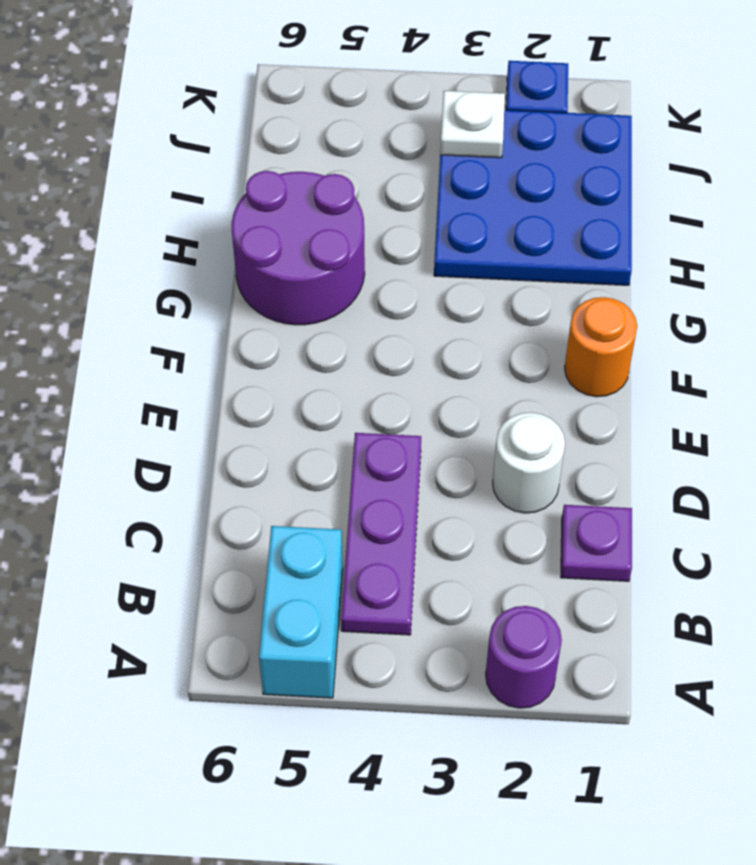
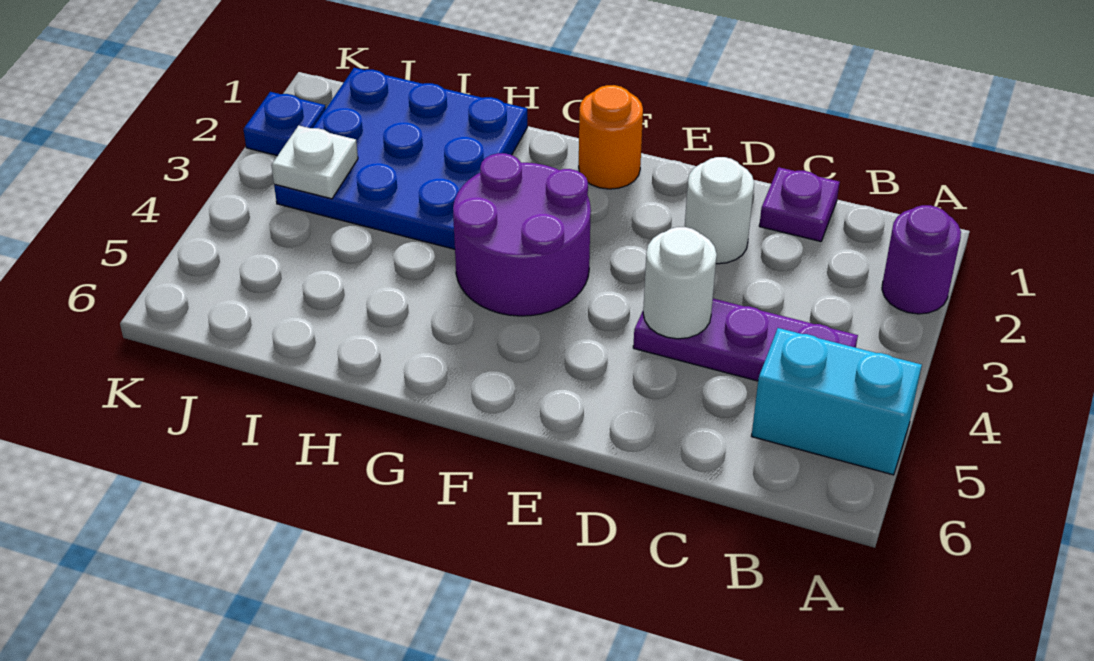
none -> white round brick D4 level 2
purple round brick G5:H6 level 1 -> purple round brick F3:G4 level 1

